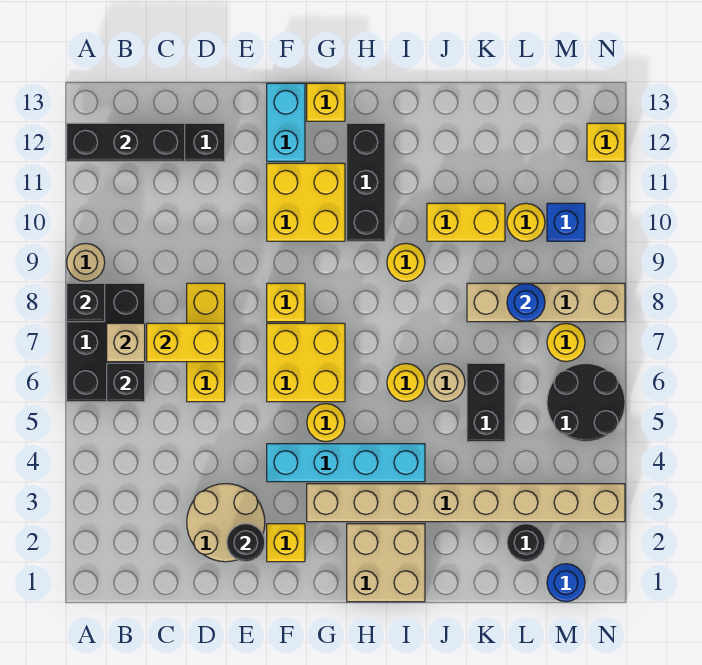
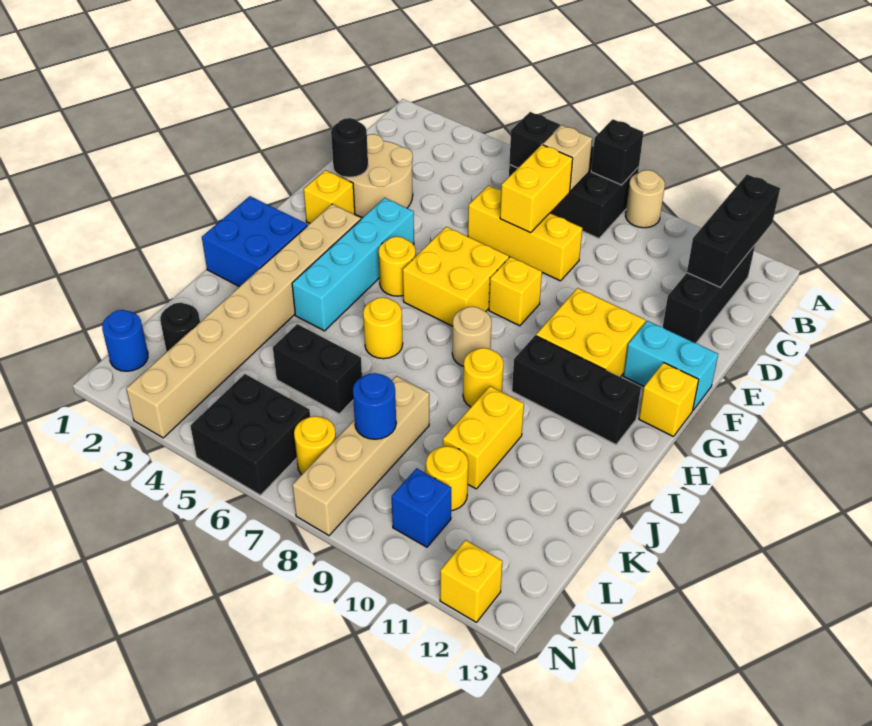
tan brick H1:I2 level 1 -> blue brick H1:I2 level 1
tan round brick J6 level 1 -> tan round brick H8 level 1
black round brick M5:N6 level 1 -> black brick M5:N6 level 1

